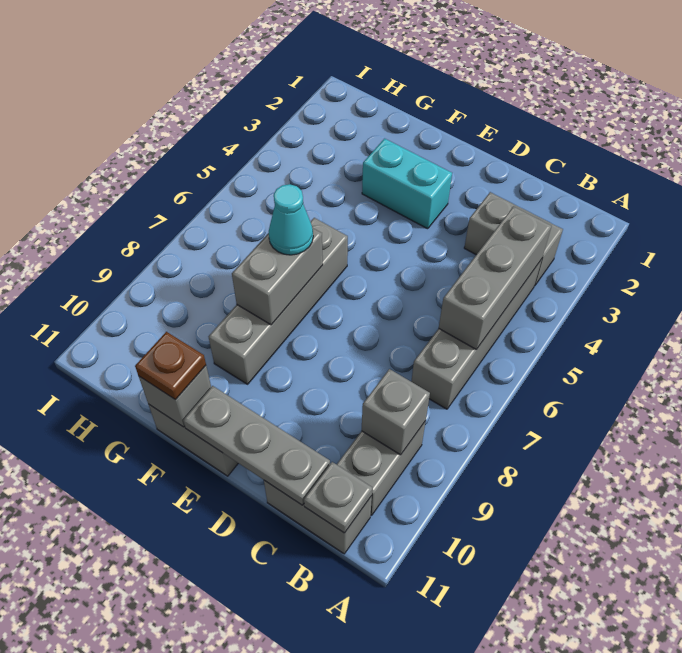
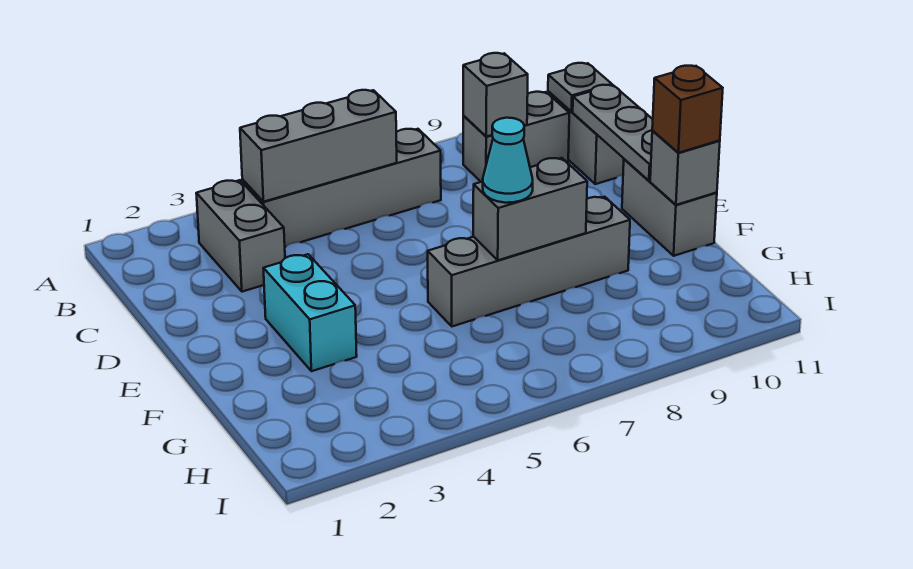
brown plate F11 level 3 -> brown brick F11 level 3

